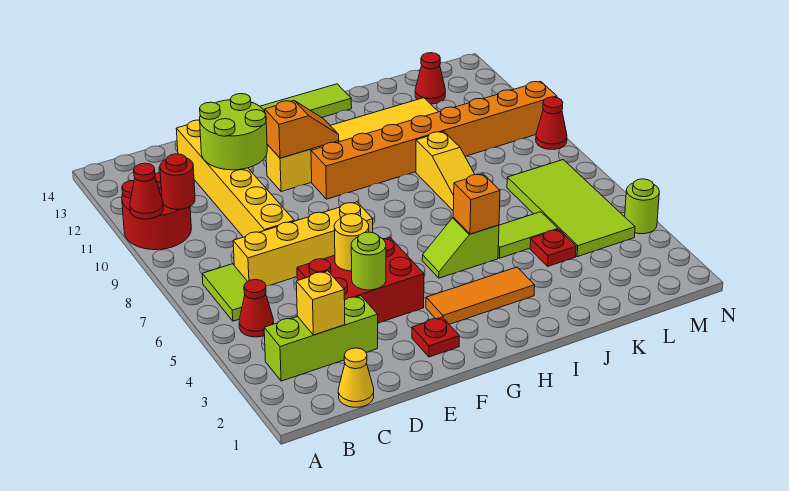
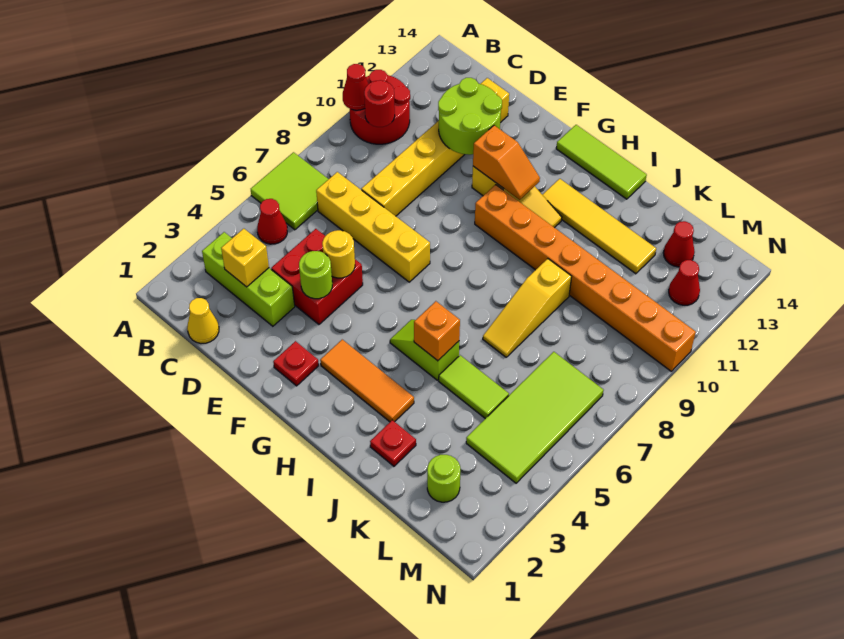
lime tile B6:B7 level 1 -> lime tile A6:B7 level 1
red brick D4:F5 level 1 -> red brick D4:E5 level 1
red plate K4 level 1 -> red plate J2 level 1
lime round brick N4 level 1 -> lime round brick L2 level 1
red cone N9 level 1 -> red cone M12 level 1

